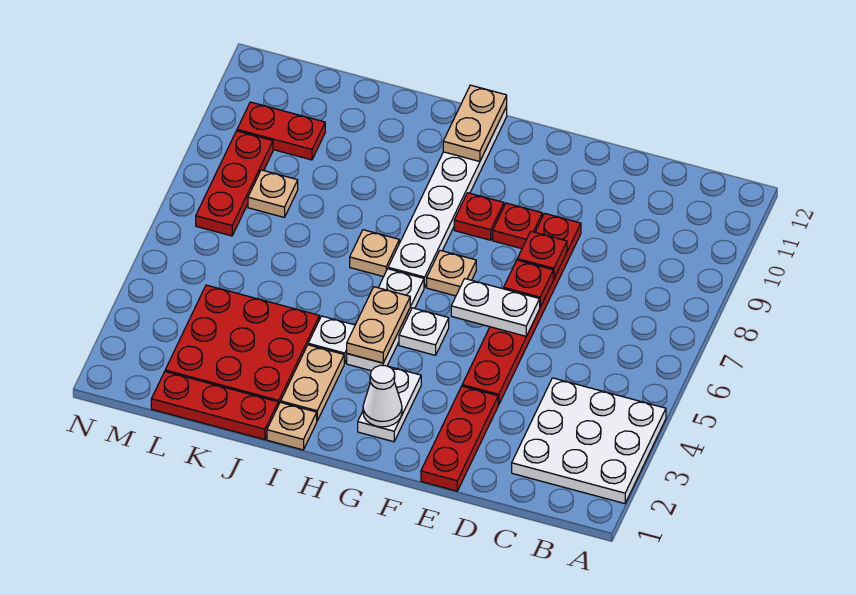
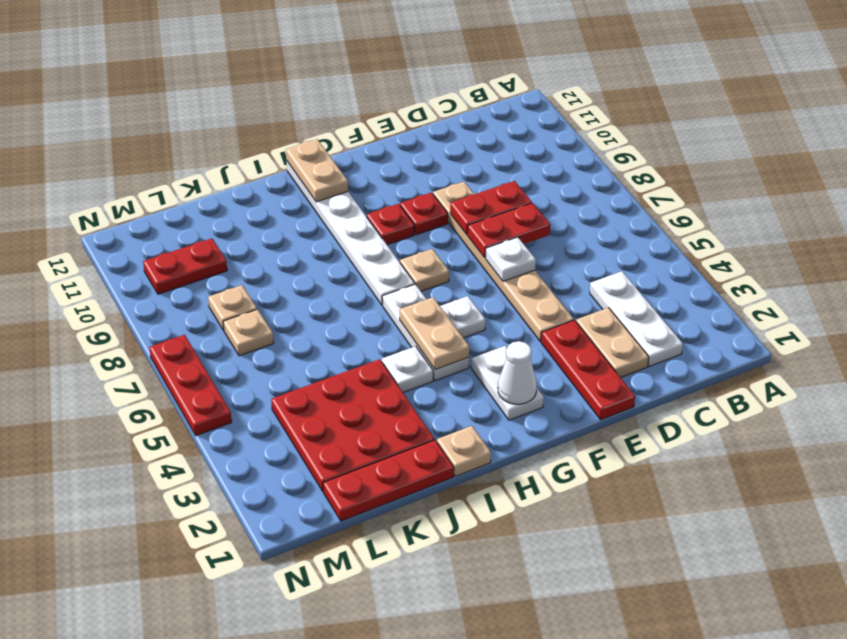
white plate A2:C4 level 1 -> white plate C2:C4 level 1
red plate E4:E9 level 1 -> tan plate E4:E9 level 1
white plate E6:F6 level 2 -> white plate E6 level 2
red plate E7 level 2 -> red plate D7:E7 level 2
red plate E8 level 2 -> red plate D8:E8 level 2
tan plate I2:I3 level 1 -> tan plate D2:D3 level 1
tan plate I7 level 1 -> tan plate L7 level 1
red plate M7:M9 level 1 -> red plate N5:N7 level 1

